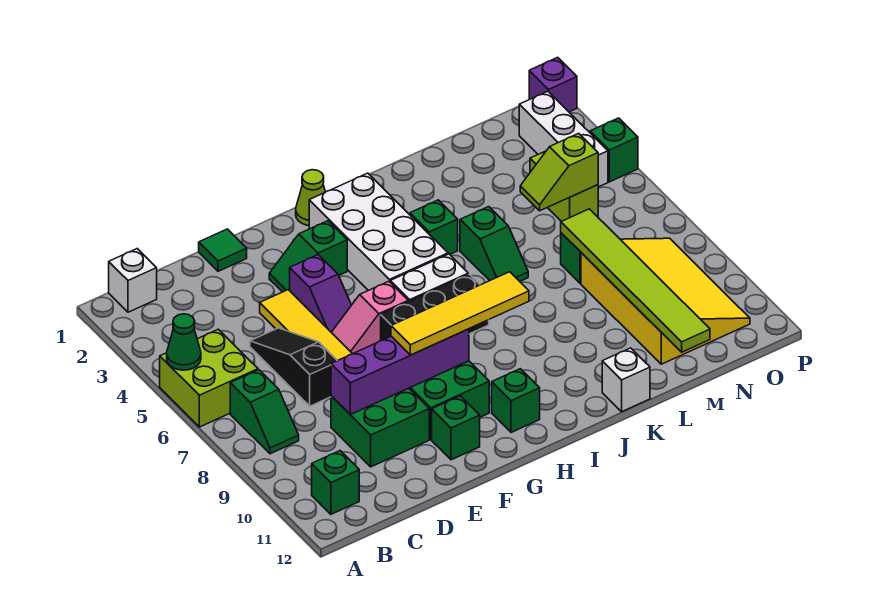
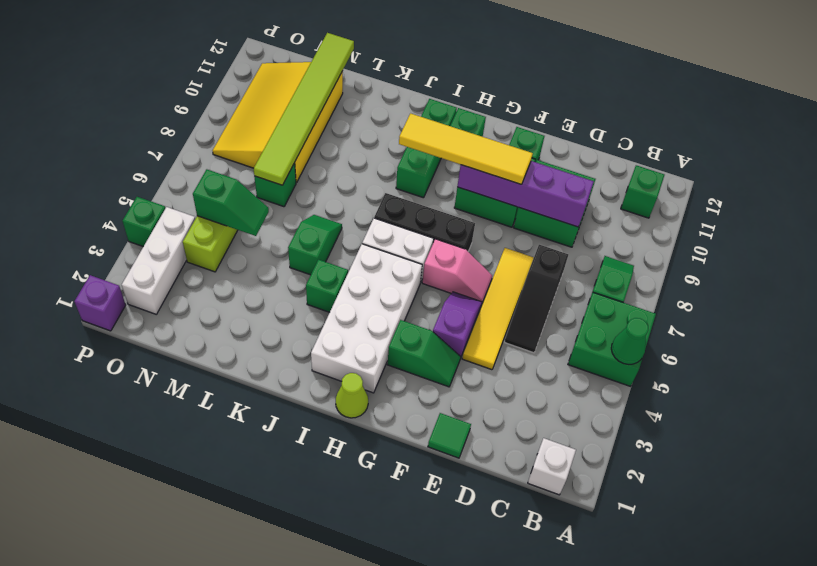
lime brick A5:B6 level 1 -> green brick A5:B6 level 1
none -> green brick I9:I11 level 1
white brick K12 level 1 -> none
lime slope M5:N5 level 2 top N -> green slope M5:N5 level 2 top N

